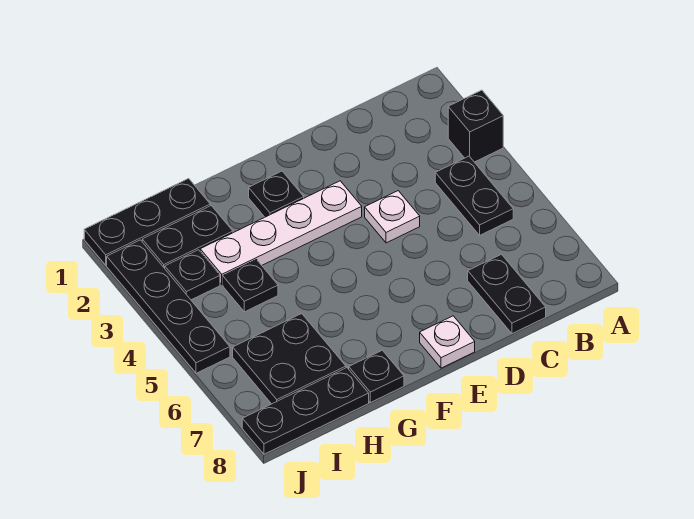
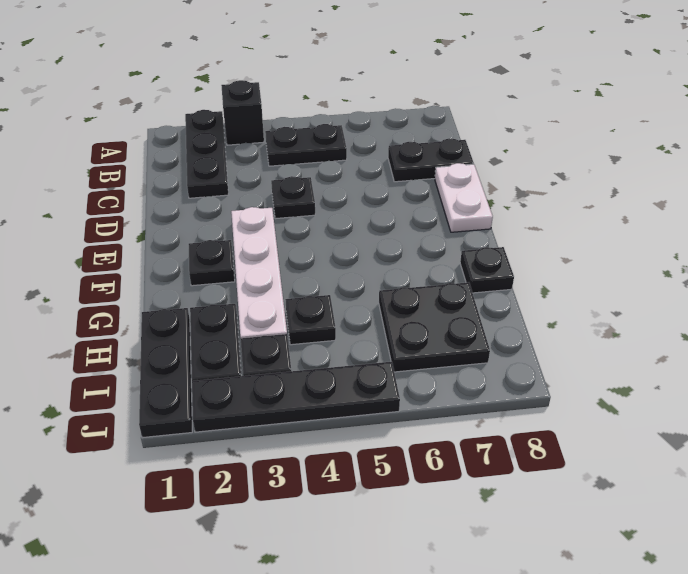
white plate D4 level 1 -> black plate D4 level 1
white plate E8 level 1 -> white plate D8:E8 level 1
black plate H8:J8 level 1 -> black plate A2:C2 level 1

